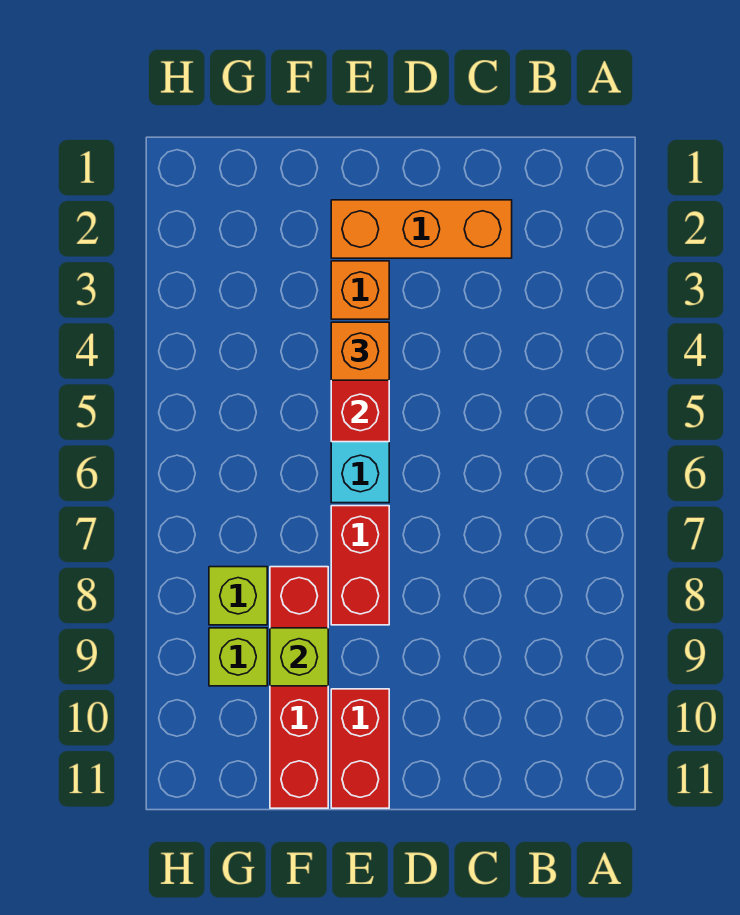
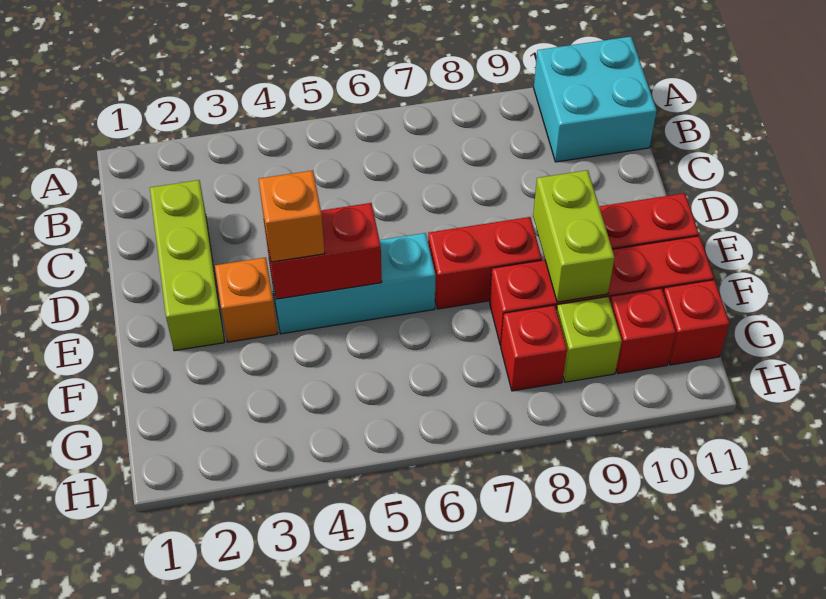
none -> cyan brick A10:B11 level 1
orange brick C2:E2 level 1 -> lime brick C2:E2 level 1
lime brick F9 level 2 -> lime brick E9:F9 level 2
lime brick G8 level 1 -> red brick G8 level 1
none -> red brick G10 level 1
none -> red brick G11 level 1

